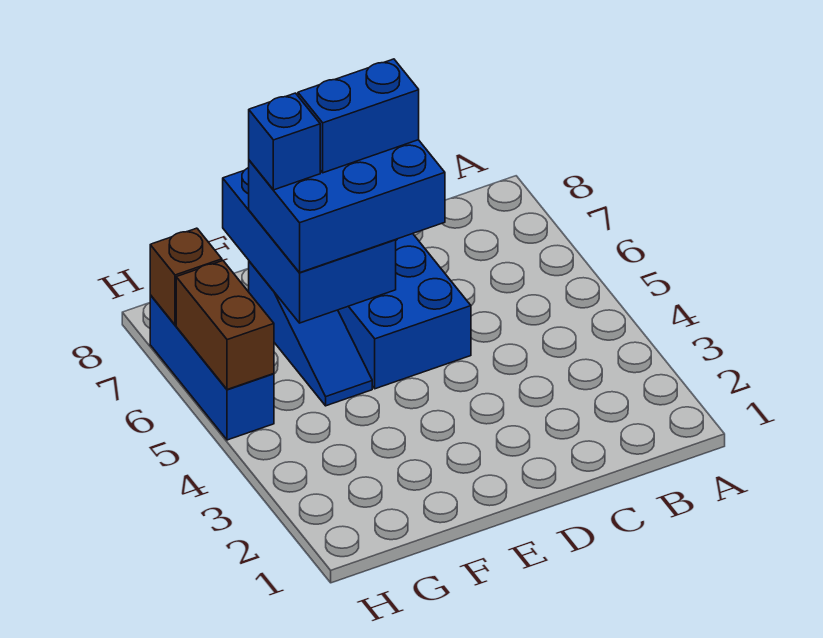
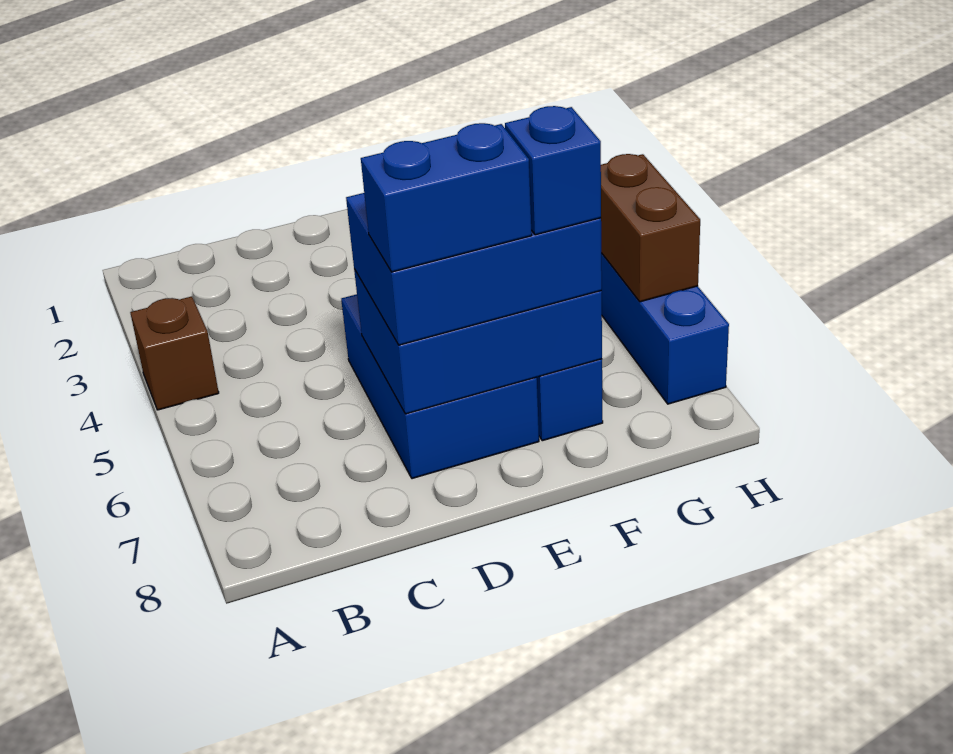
blue brick E6:F8 level 2 -> blue brick D6:F7 level 2
brown brick H7 level 2 -> brown brick A4 level 1

